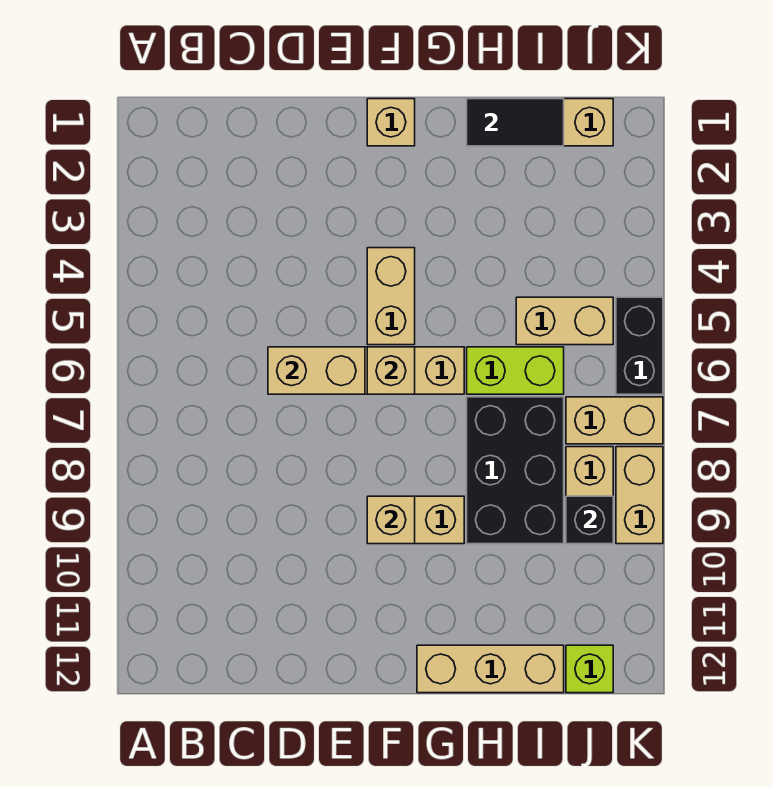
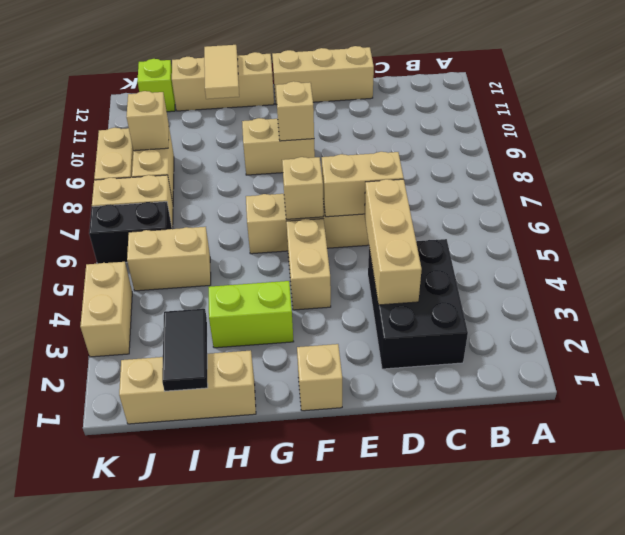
none -> tan brick D3:D5 level 2
none -> tan brick D12:F12 level 1
black tile H1:I1 level 2 -> black tile I1:I2 level 2
lime brick H6:I6 level 1 -> lime brick G3:H3 level 1
black brick H7:I9 level 1 -> black brick C2:D4 level 1
none -> tan tile H11:H12 level 2
black brick J9 level 2 -> tan brick J9 level 2
none -> tan brick K3:K4 level 1
black brick K5:K6 level 1 -> black brick J6:K6 level 1

